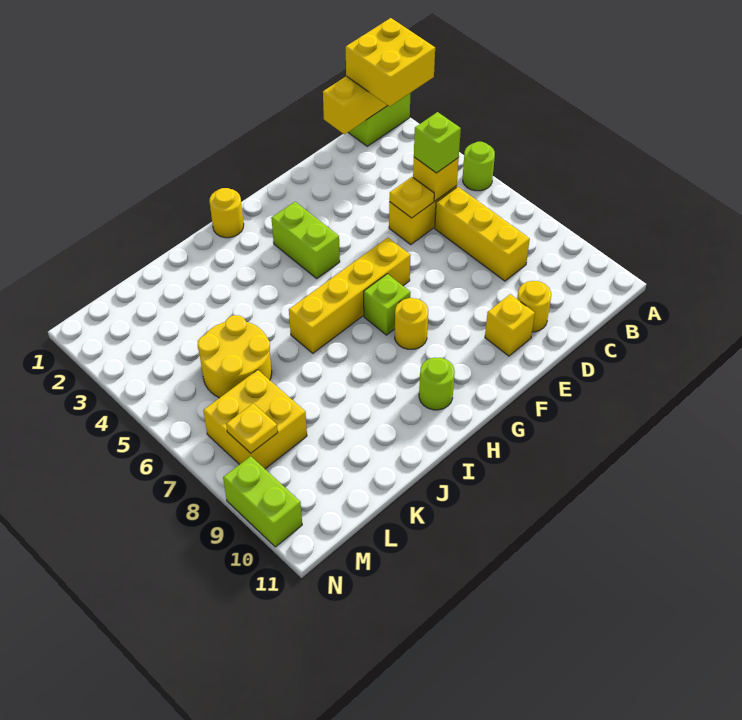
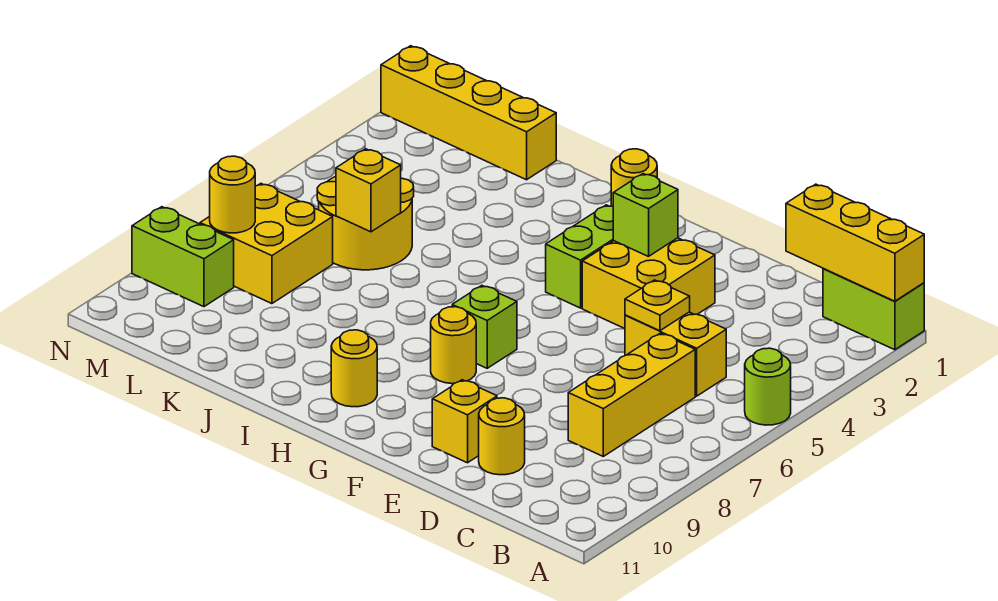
yellow brick A1:B2 level 3 -> yellow brick E3:F4 level 1
yellow brick C5 level 2 -> yellow brick K6 level 2
lime brick C5 level 3 -> lime brick F3 level 2
yellow brick F6:I6 level 1 -> yellow brick K1:N1 level 1
lime round brick H10 level 1 -> yellow round brick H10 level 1
yellow plate M8 level 2 -> yellow round brick M8 level 2
lime brick N9:N10 level 1 -> lime brick M9:N9 level 1

